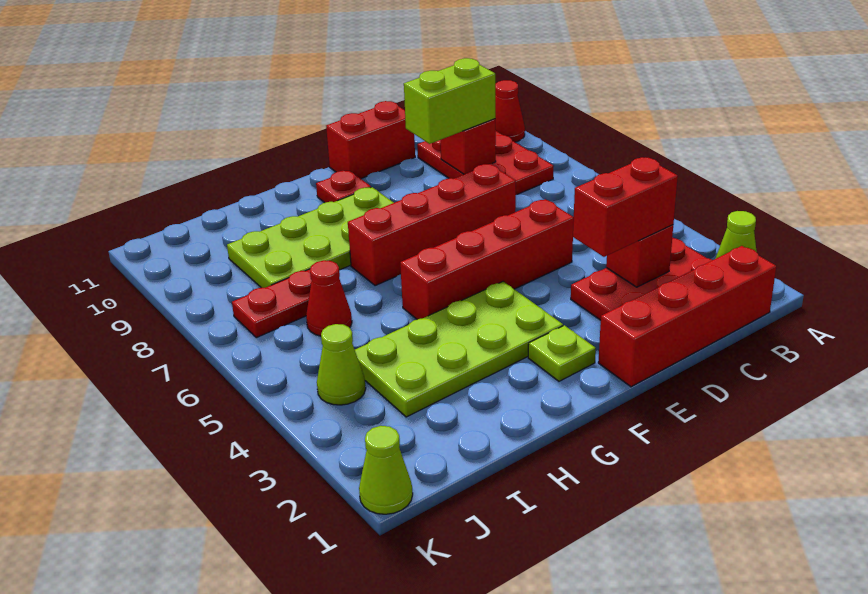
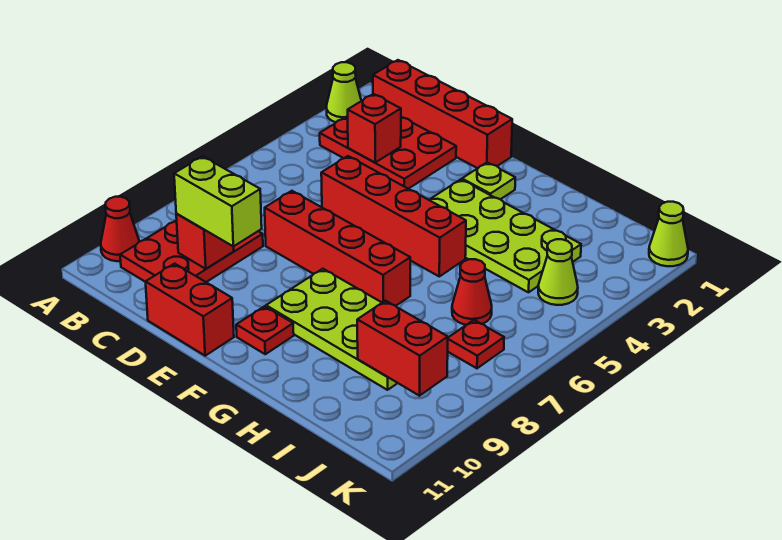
red brick C3:D3 level 3 -> red brick I9:J9 level 2
red plate I7:J7 level 1 -> red plate J7 level 1

